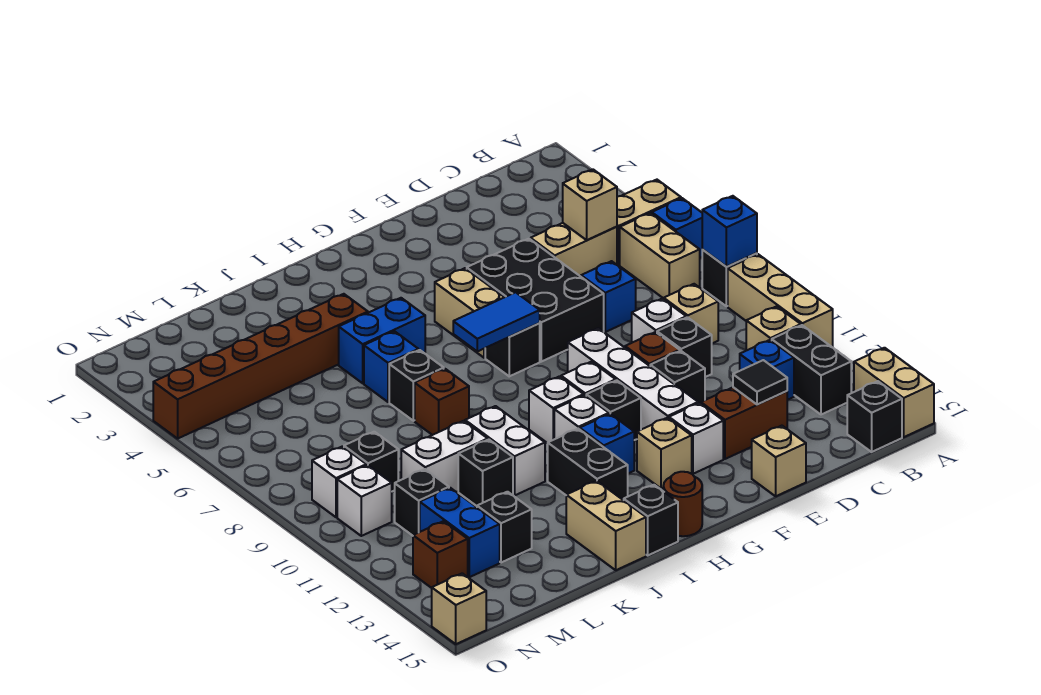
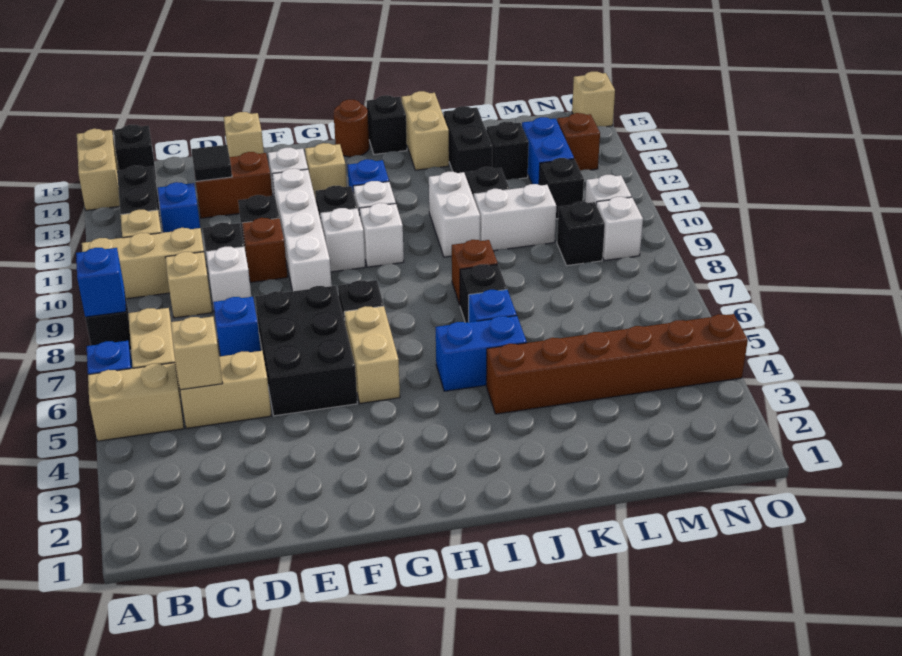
tan brick A9:A11 level 1 -> tan brick A10:C10 level 1
blue tile G7:H7 level 2 -> none
black brick I12:I13 level 1 -> black brick K13:K14 level 1

